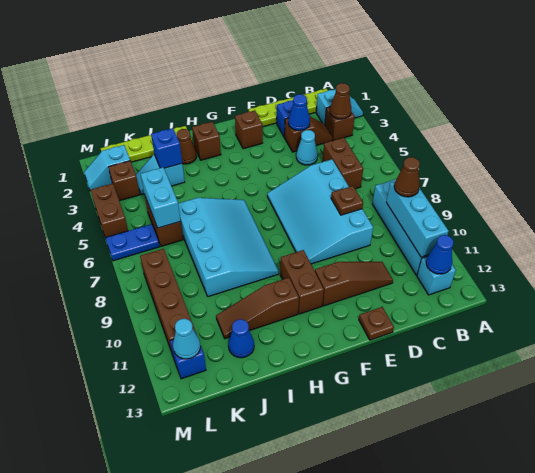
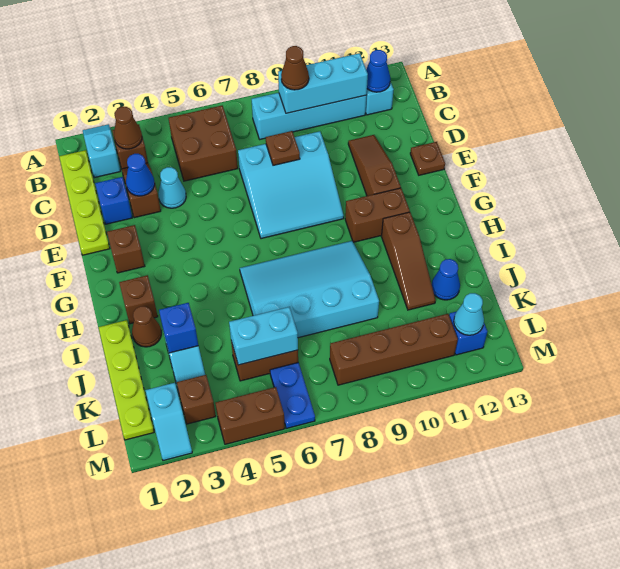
brown brick C5:C6 level 1 -> brown brick B5:C6 level 1
cyan slope D6:F9 level 1 top D -> cyan slope D7:F9 level 1 top D

